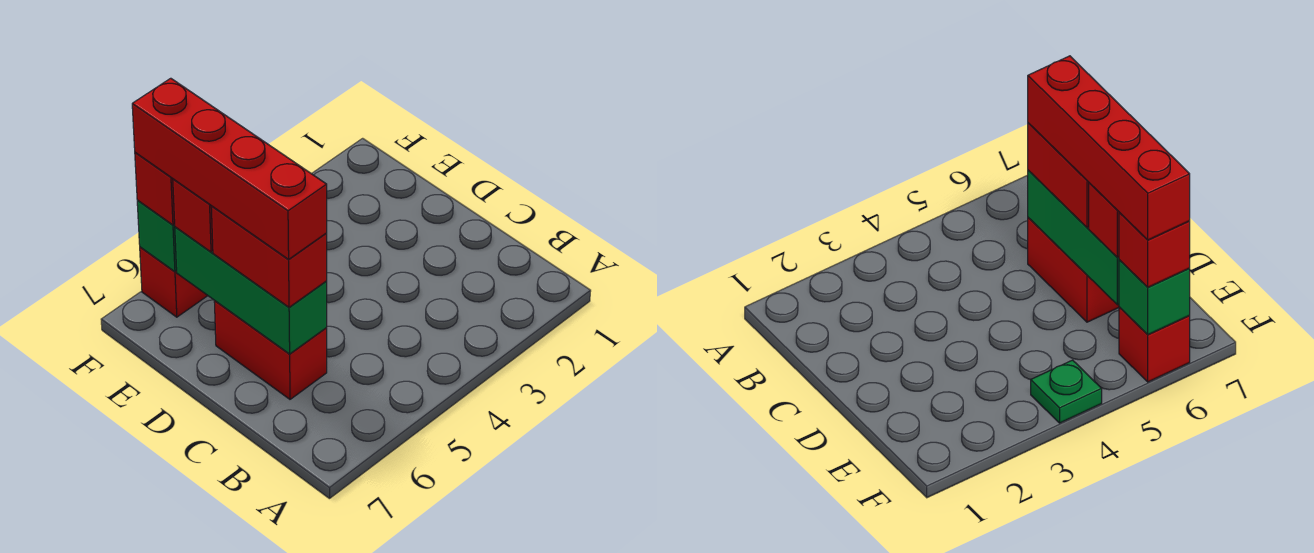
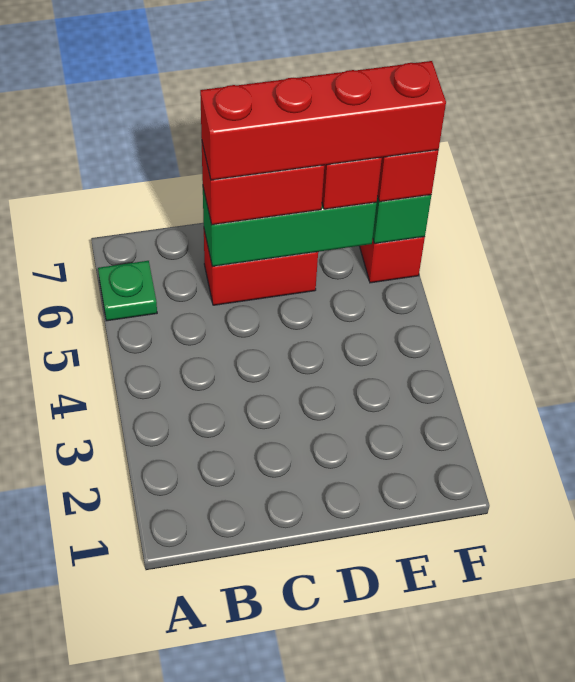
green plate F4 level 1 -> green plate A6 level 1

